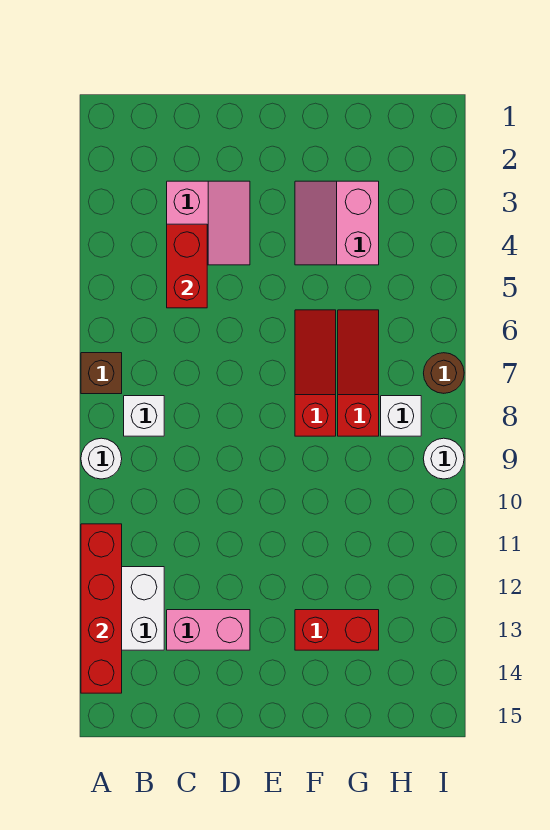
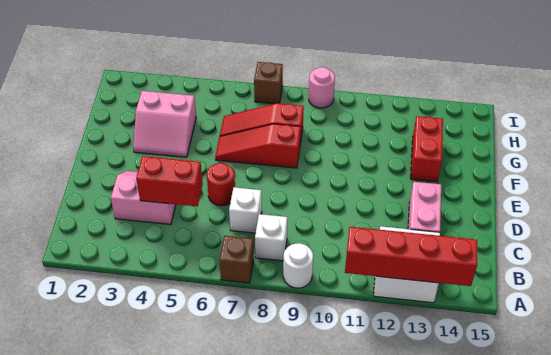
none -> red round brick D6 level 1
white brick H8 level 1 -> white brick C7 level 1
brown round brick I7 level 1 -> brown brick I7 level 1
white round brick I9 level 1 -> pink round brick I9 level 1

